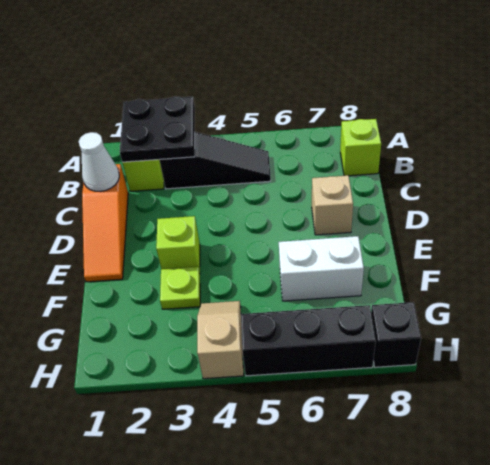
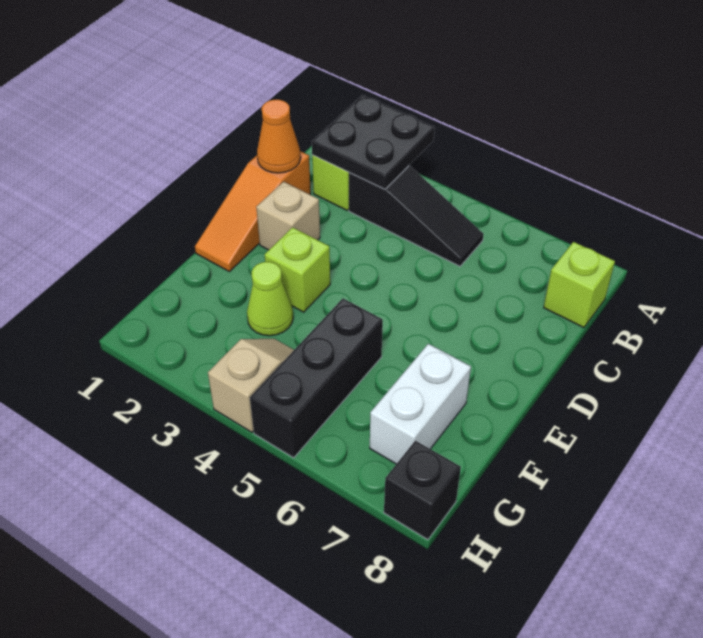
white cone C1 level 2 -> orange cone C1 level 2
tan brick D7 level 1 -> tan brick D2 level 1
lime plate F3 level 1 -> lime cone F3 level 1
white brick F6:F7 level 1 -> white brick F7:G7 level 1
black brick H5:H7 level 1 -> black brick F5:H5 level 1

